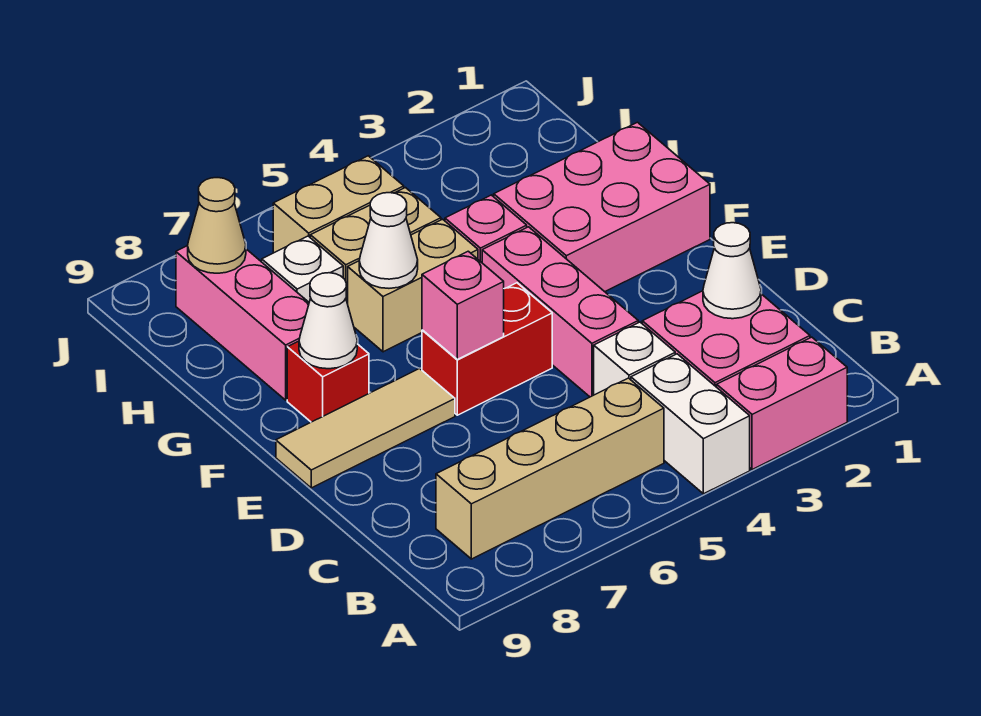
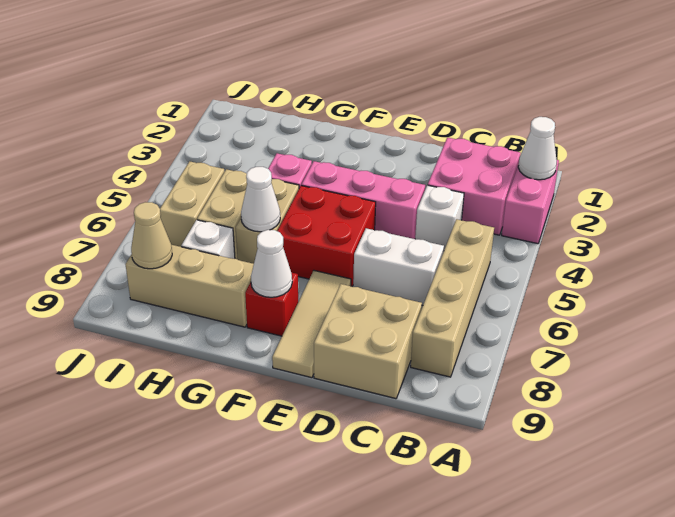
white brick A4:B4 level 1 -> white brick C6:D6 level 1
white cone C2 level 2 -> white cone A2 level 2
none -> tan brick C8:D9 level 1
red brick E5:E6 level 1 -> red brick E5:F6 level 1
pink brick E6 level 2 -> none
pink brick F1:G3 level 1 -> none
pink brick G8:I8 level 1 -> tan brick G8:I8 level 1

